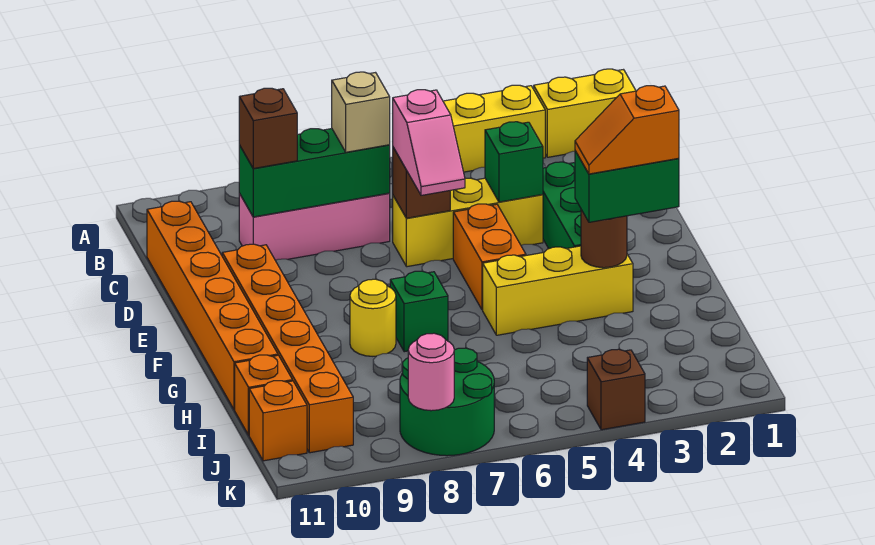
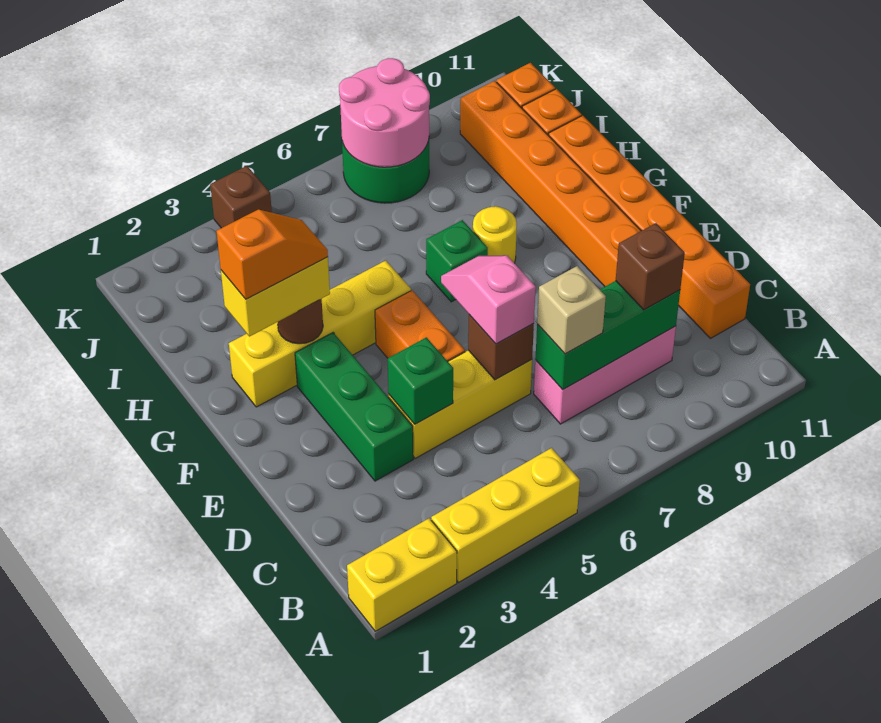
green brick G2:G3 level 3 -> yellow brick G2:G3 level 3
yellow brick G3:G5 level 1 -> yellow brick G2:G5 level 1
pink round brick K8 level 2 -> pink round brick J7:K8 level 2

